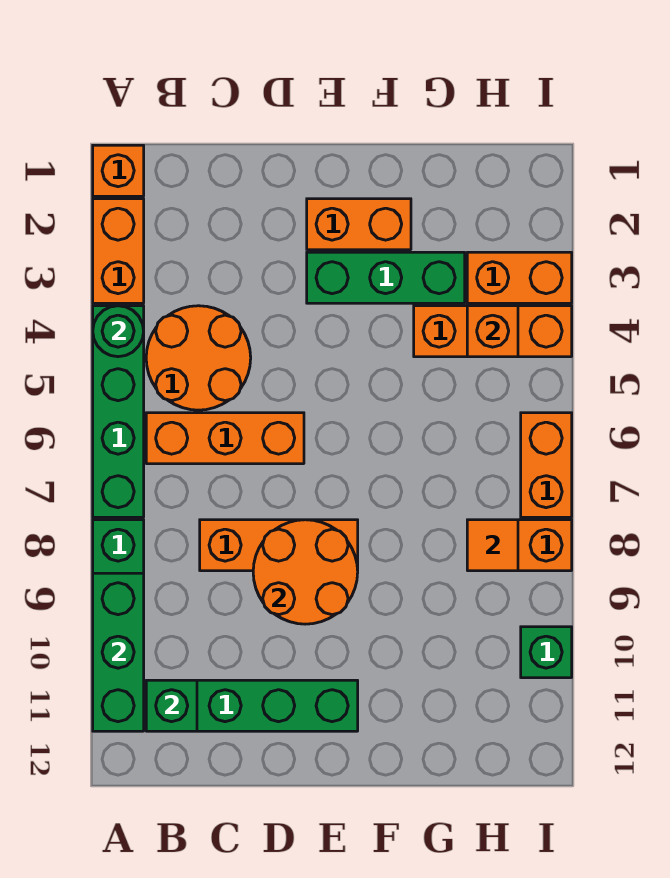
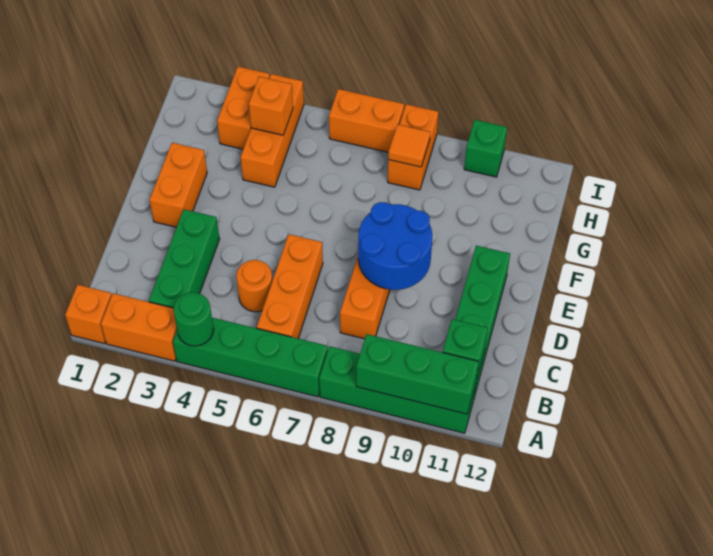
orange round brick B4:C5 level 1 -> orange round brick C5 level 1
orange round brick D8:E9 level 2 -> blue round brick D8:E9 level 2
green brick E3:G3 level 1 -> green brick B3:D3 level 1

